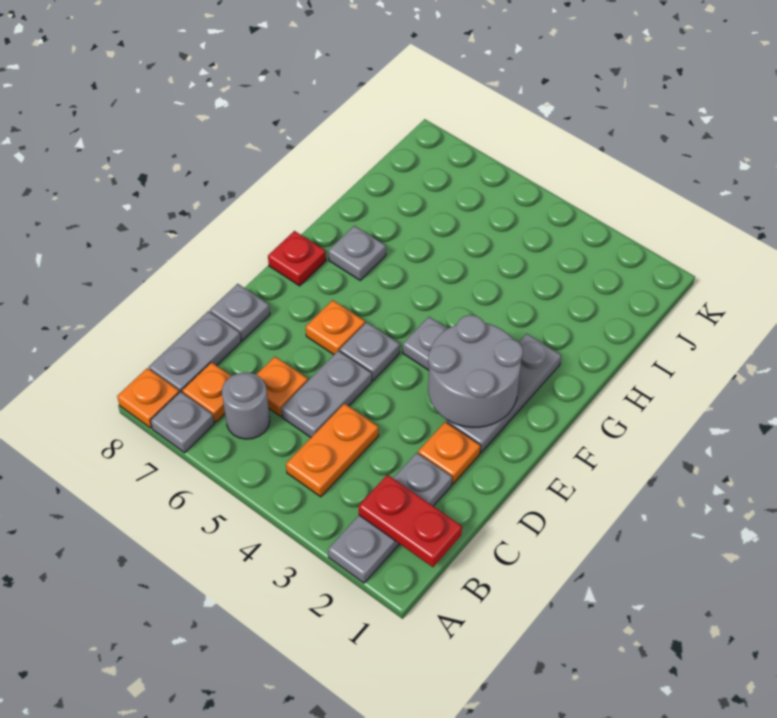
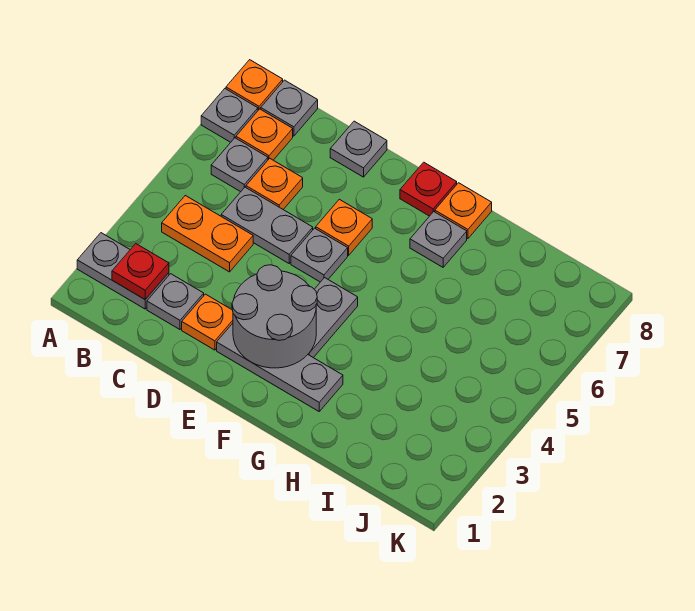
red plate B1:B2 level 2 -> red plate B2 level 2
grey round brick B6 level 1 -> grey plate B6 level 1
grey plate B8:C8 level 1 -> grey plate B8 level 1
none -> orange plate G8 level 1

